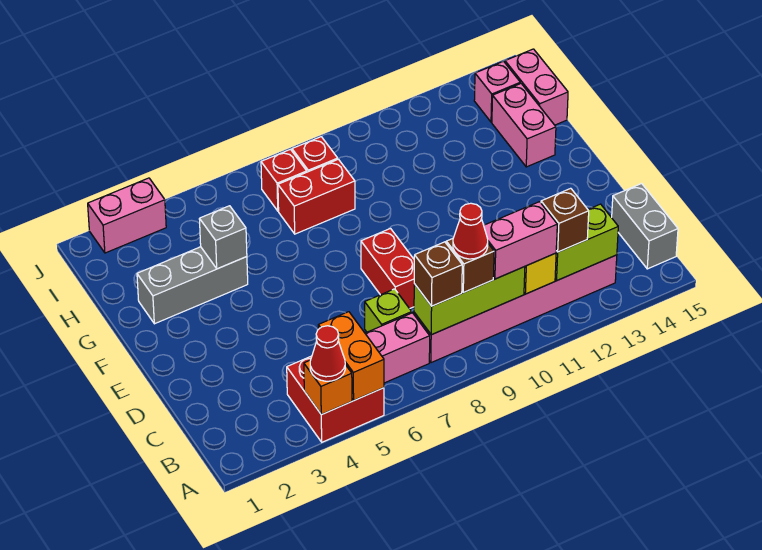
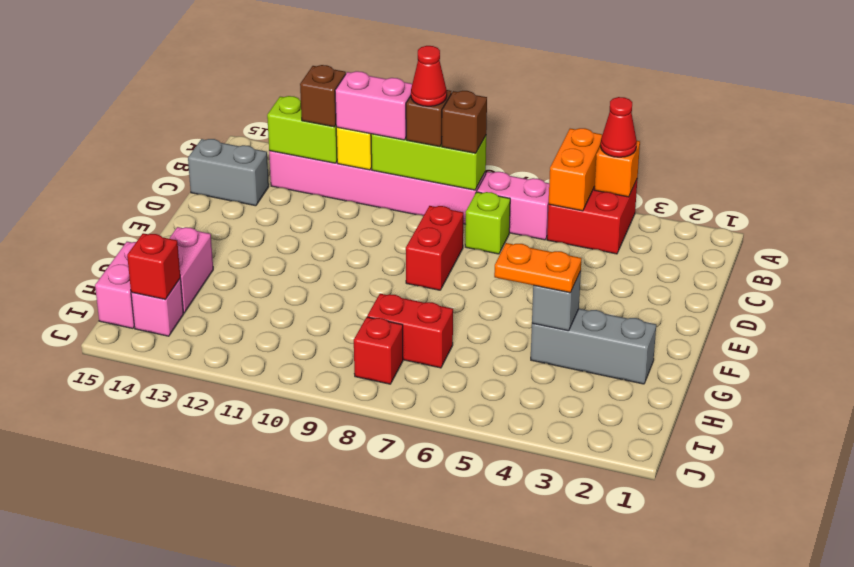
grey brick B15:C15 level 1 -> grey brick C14:C15 level 1
none -> orange plate G4:G5 level 3
red brick I7 level 1 -> red brick I14 level 2
pink brick J2:J3 level 1 -> none

